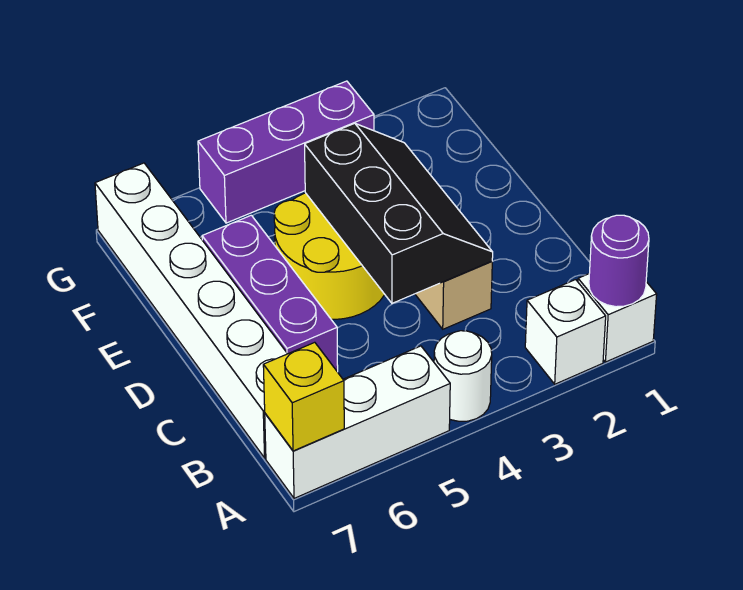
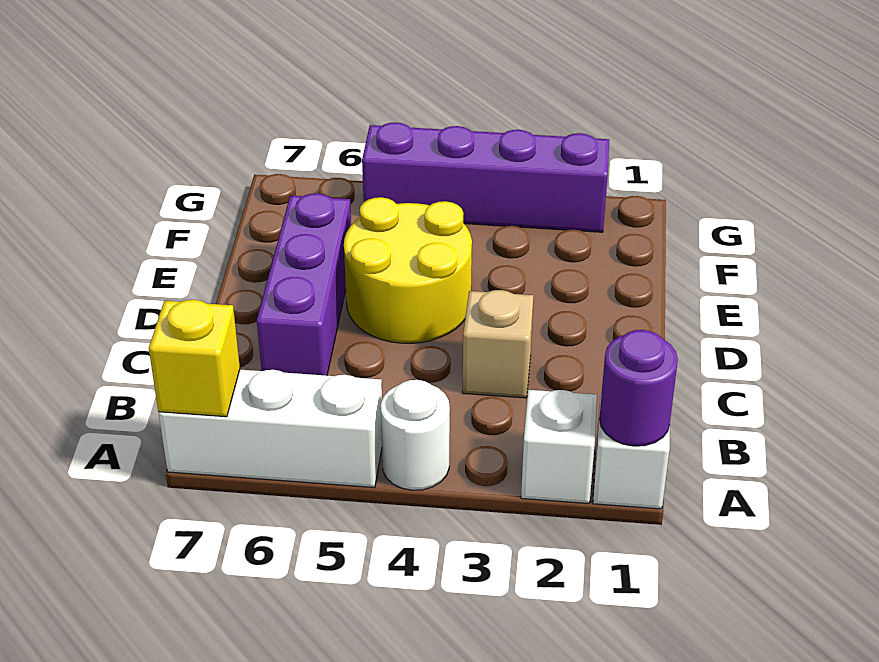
white brick B7:G7 level 1 -> none
black slope C3:E4 level 2 top 4 -> none
purple brick G3:G5 level 1 -> purple brick G2:G5 level 1

